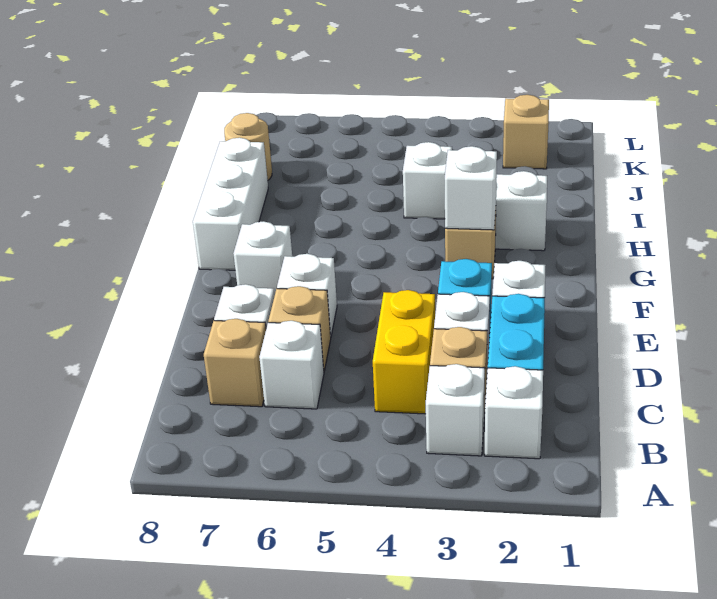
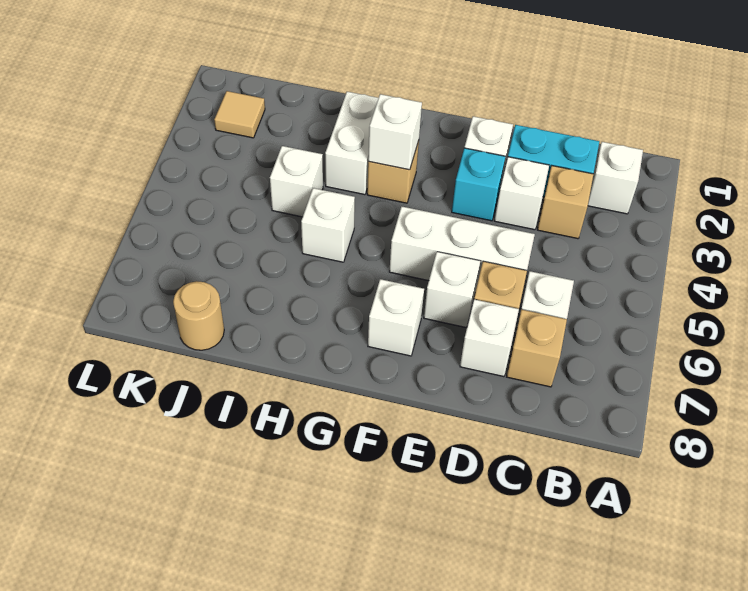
white brick B3 level 1 -> white brick H5 level 1
yellow brick C4:D4 level 1 -> none
white brick G8:I8 level 1 -> white brick D5:F5 level 1
tan brick K2 level 1 -> tan tile K2 level 1

